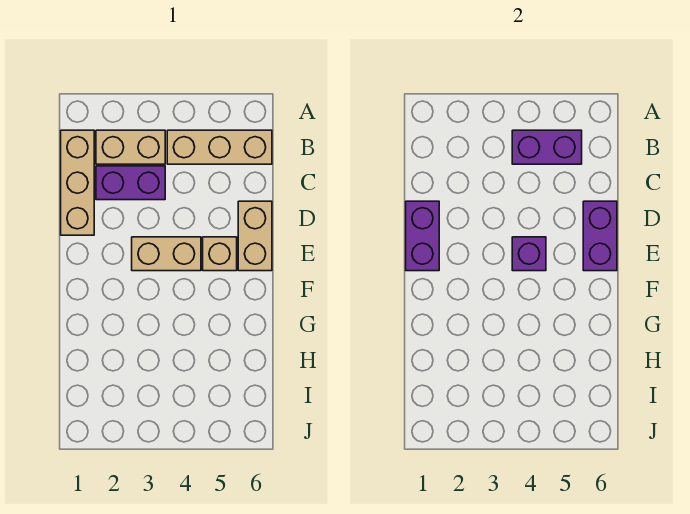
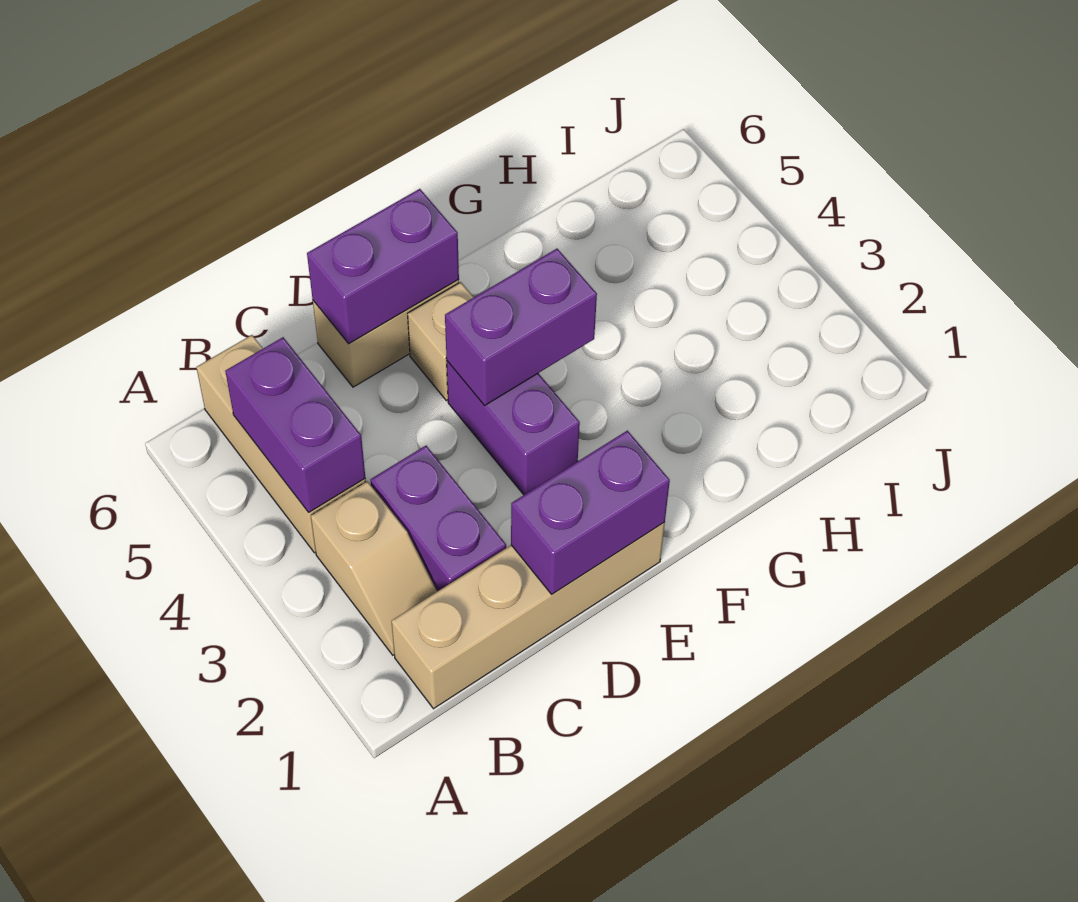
tan brick B1:D1 level 1 -> tan brick B1:E1 level 1
tan brick B2:B3 level 1 -> tan slope B2:B3 level 1 top 3
tan brick E3:E4 level 1 -> purple brick E3:E4 level 1
purple brick E4 level 2 -> purple brick E4:F4 level 2

